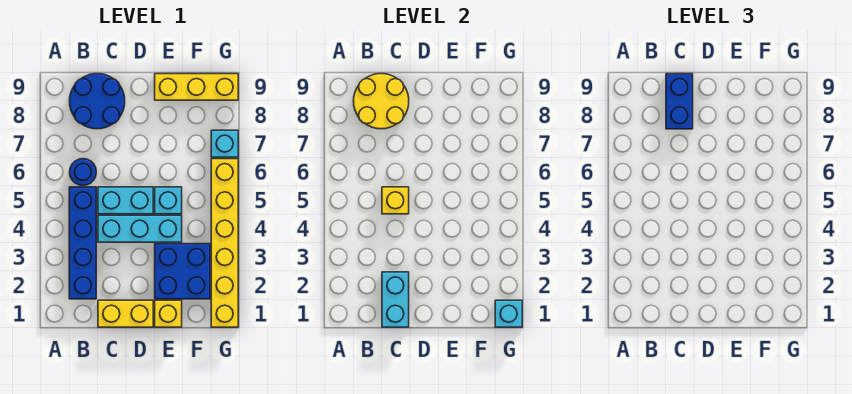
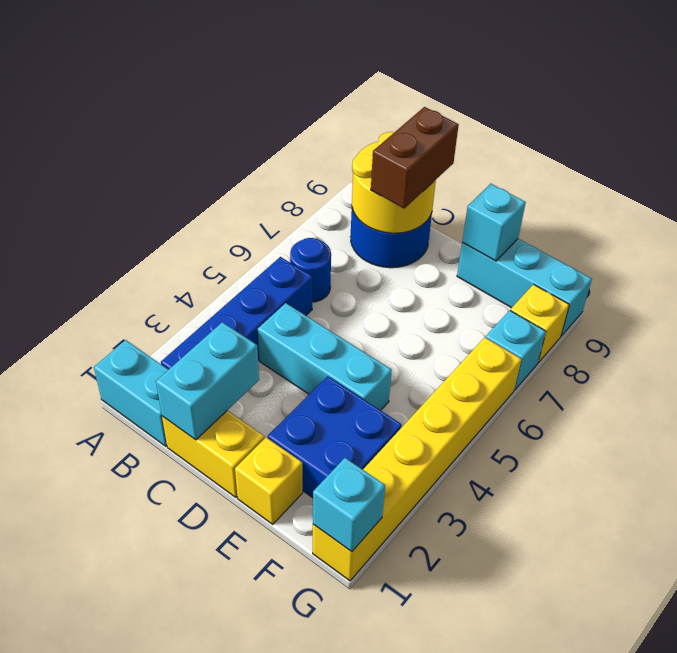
cyan brick C5:D5 level 1 -> cyan brick A1:B1 level 1
yellow brick C5 level 2 -> yellow brick G8 level 1
blue brick C8:C9 level 3 -> brown brick C8:C9 level 3
cyan brick E5 level 1 -> cyan brick E9 level 2
yellow brick E9:G9 level 1 -> cyan brick E9:G9 level 1

